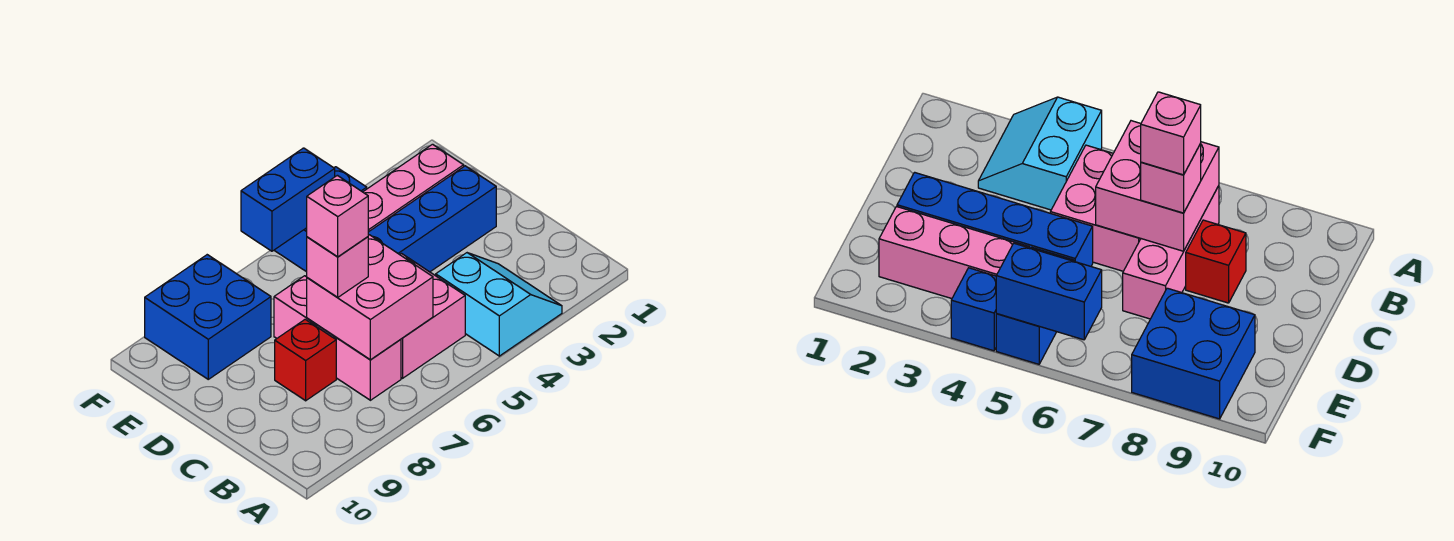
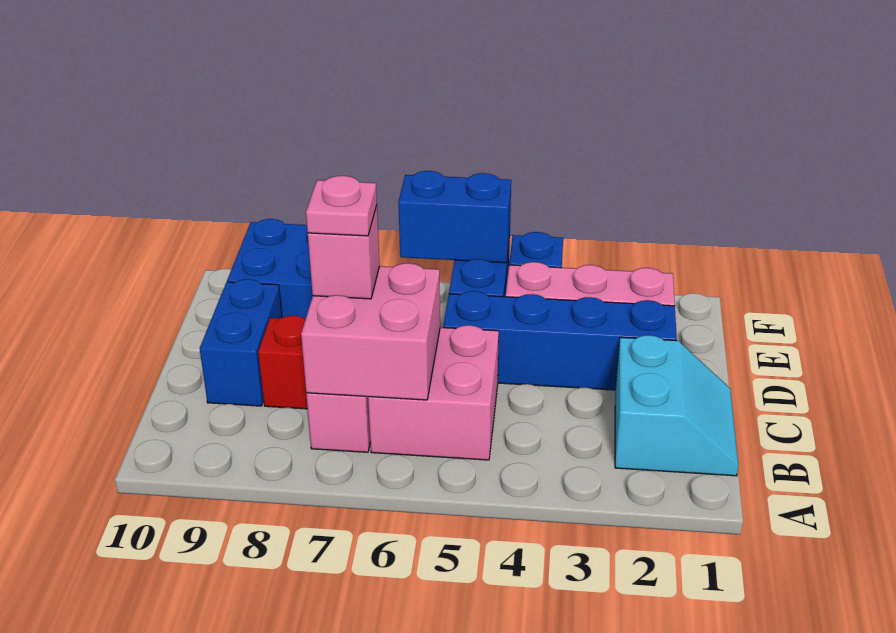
cyan slope A3:B4 level 1 top 4 -> cyan slope B1:C2 level 1 top 2
pink brick C7 level 4 -> pink plate C7 level 4
none -> blue brick C9:D9 level 1

